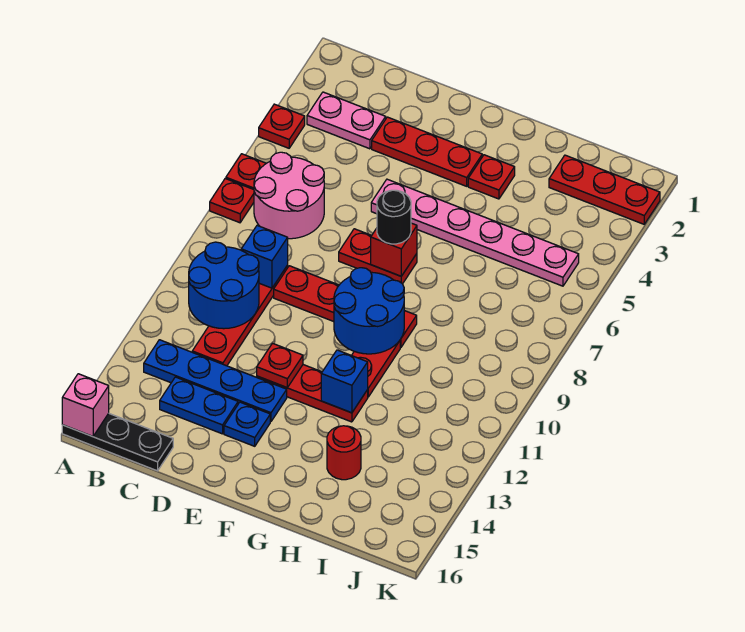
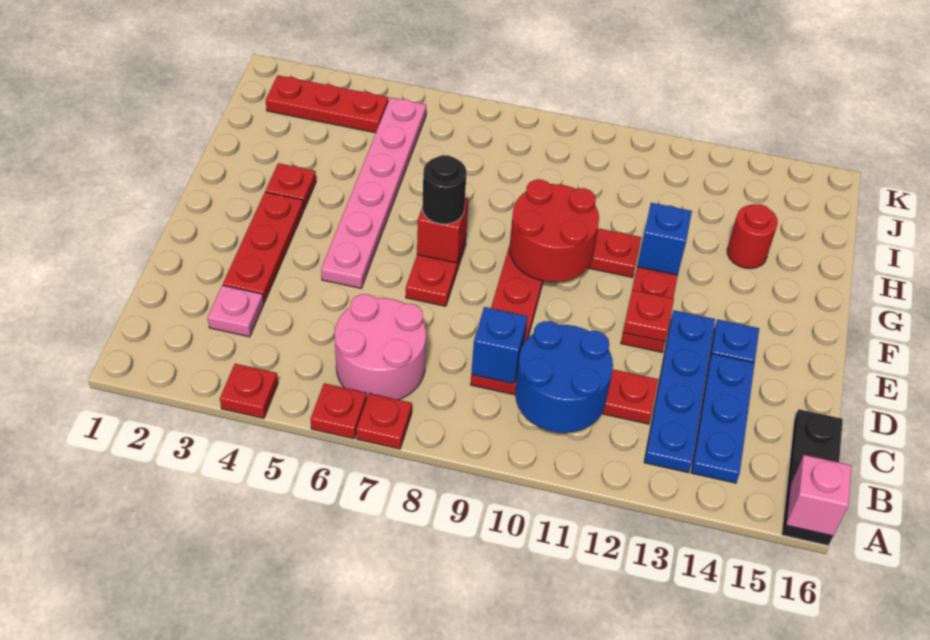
pink plate B3:C3 level 1 -> pink plate C3 level 1
blue plate C14:D14 level 1 -> blue plate B14:D14 level 1
blue round brick F9:G10 level 2 -> red round brick F9:G10 level 2
red plate I2:K2 level 1 -> red plate J2:J4 level 1

